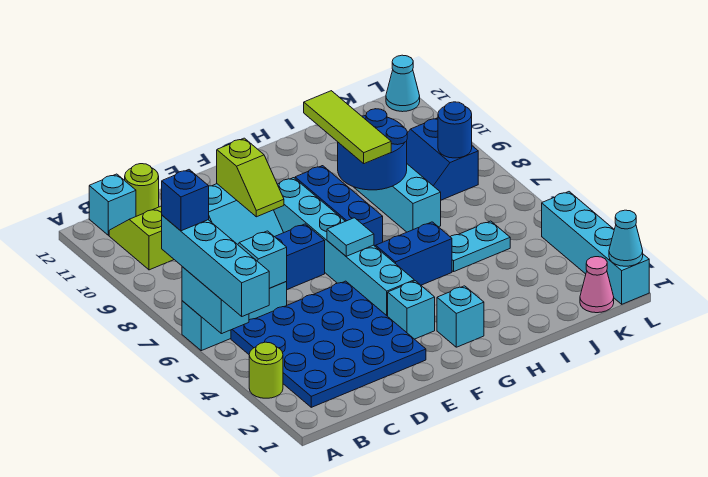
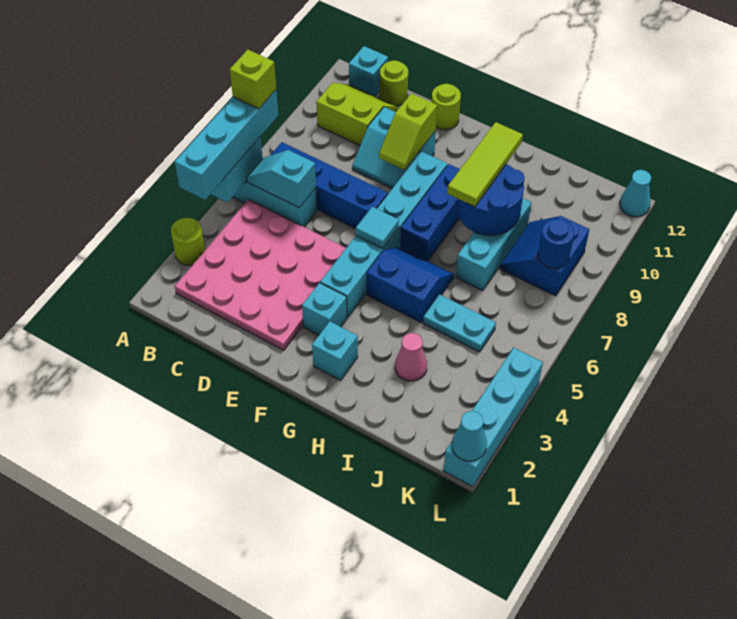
blue brick A7 level 4 -> lime brick A7 level 4
blue plate B2:E5 level 1 -> pink plate B2:E5 level 1
none -> lime round brick E12 level 1
pink cone K1 level 1 -> pink cone I3 level 1

